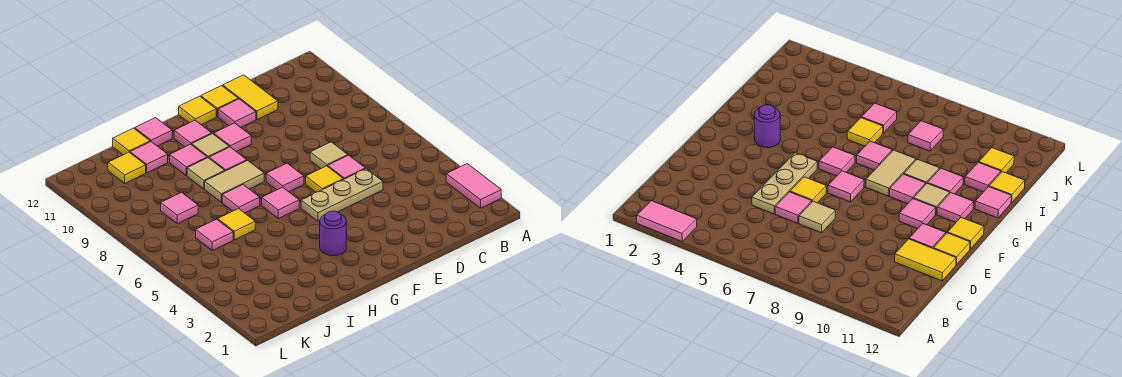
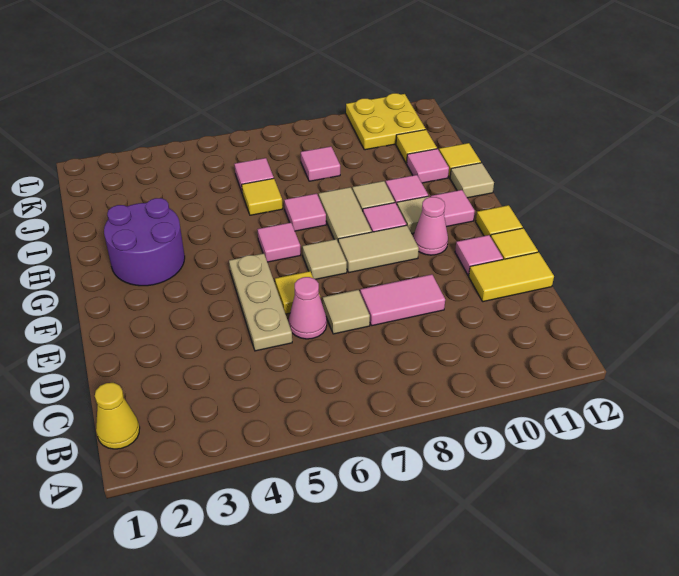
pink tile A2:A3 level 1 -> pink tile D8:D9 level 1
none -> yellow cone B1 level 1
pink tile D6 level 1 -> pink cone D6 level 1
pink tile F7 level 1 -> tan tile F7 level 1
none -> tan tile F8:F9 level 1
pink tile F10 level 1 -> pink cone F10 level 1
purple round brick G3 level 1 -> purple round brick G2:H3 level 1
pink tile H12 level 1 -> tan tile H12 level 1
none -> yellow plate K10:L11 level 1

